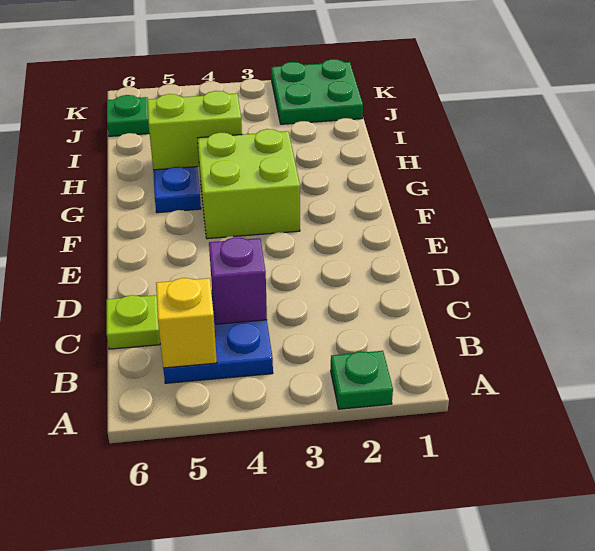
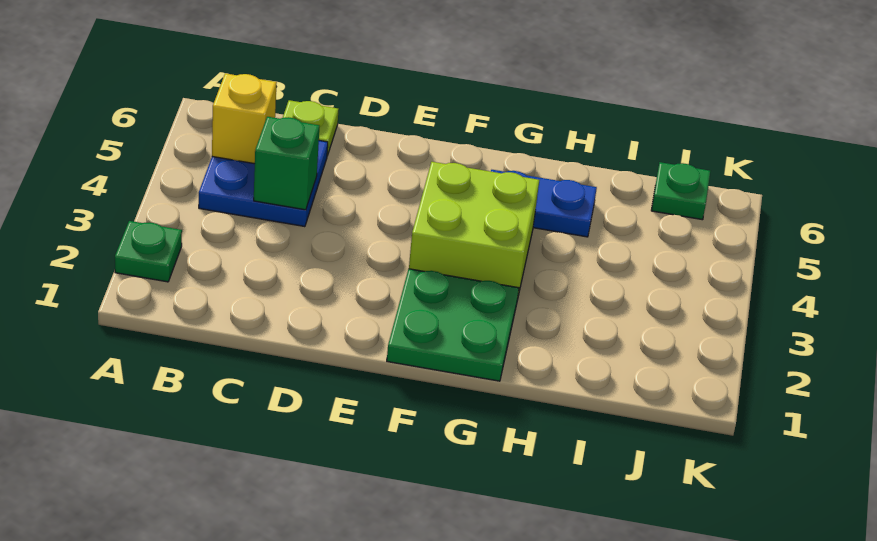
purple brick C4 level 2 -> green brick C4 level 2
lime brick H4:H5 level 2 -> none
green plate J1:K2 level 1 -> green plate F1:G2 level 1

